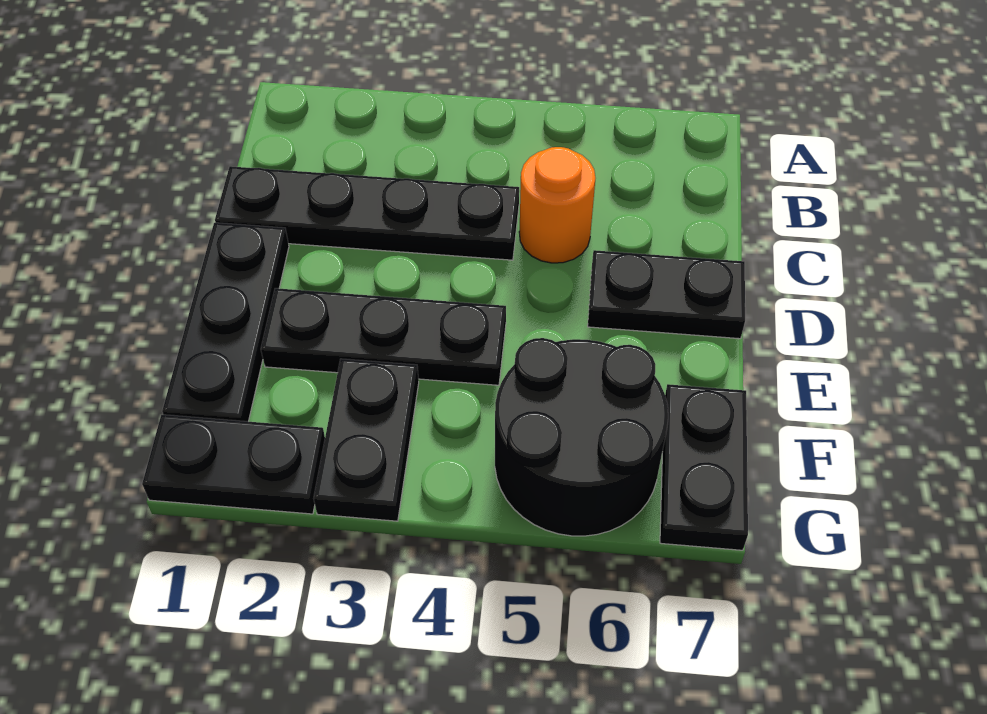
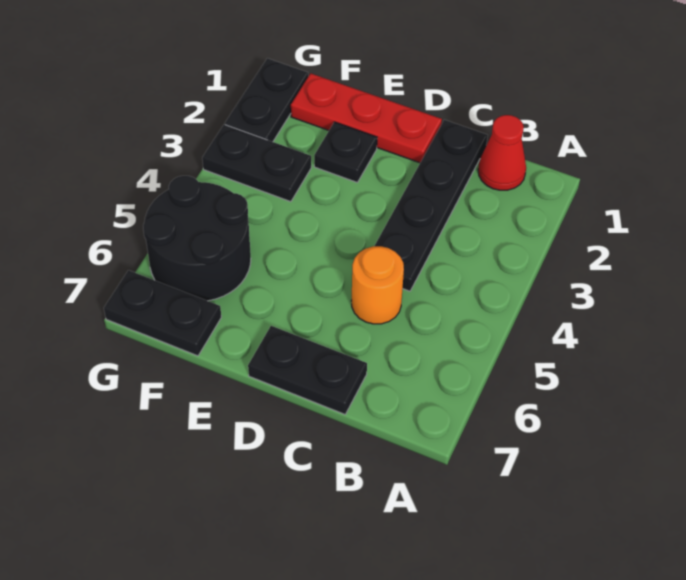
none -> red cone B1 level 1
black plate D1:F1 level 1 -> red plate D1:F1 level 1
black plate D6:D7 level 1 -> black plate C7:D7 level 1
black plate E2:E4 level 1 -> black plate E2 level 1

